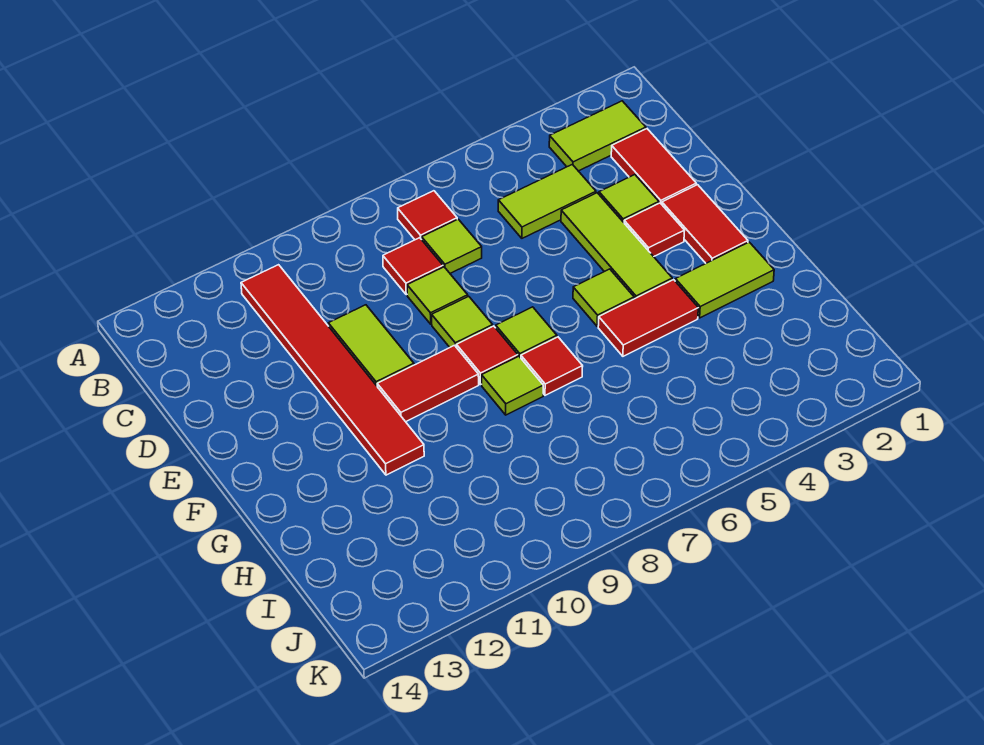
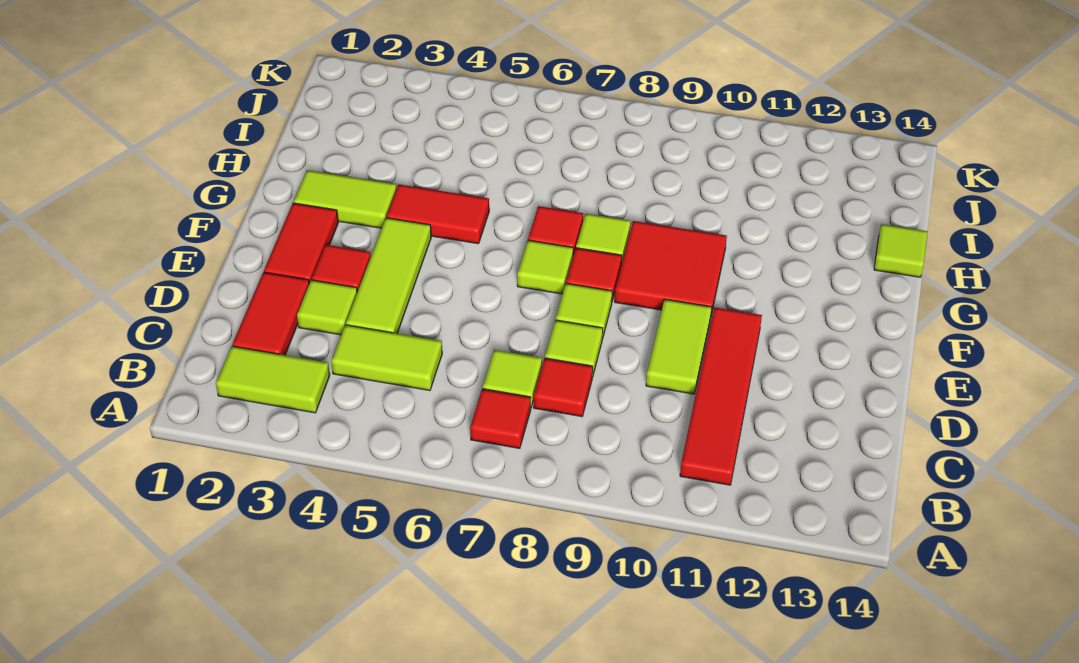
red tile B11:G11 level 1 -> red tile B11:E11 level 1
lime tile F5 level 1 -> lime tile H14 level 1
red tile F9:F10 level 1 -> red tile F9:G10 level 1

